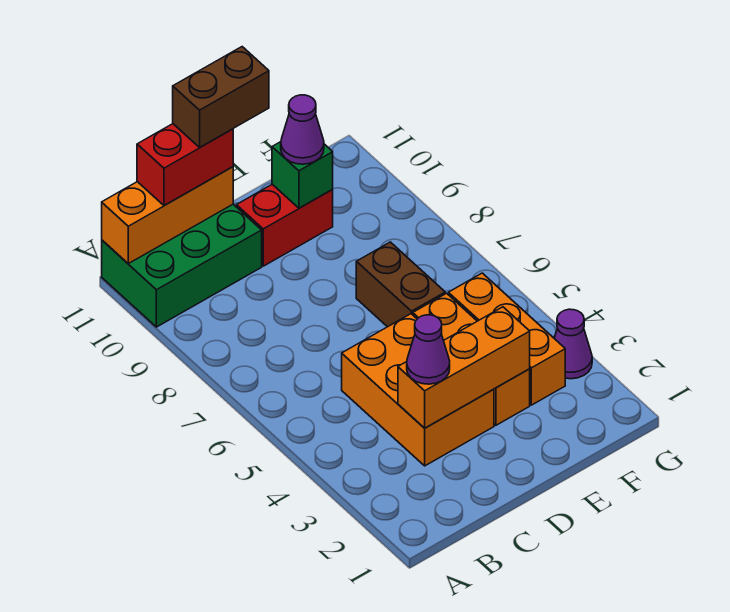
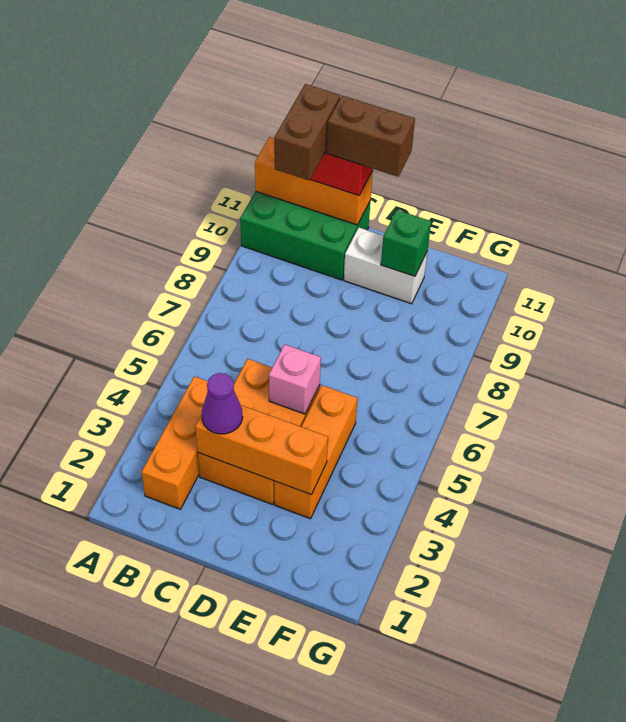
none -> pink brick D5 level 2
red brick D10:E10 level 1 -> white brick D10:E10 level 1
brown brick E6:E7 level 1 -> brown brick B10:B11 level 4
purple cone E10 level 3 -> none
orange brick F3:F5 level 1 -> orange brick B2:B4 level 1
purple cone G3 level 1 -> none

